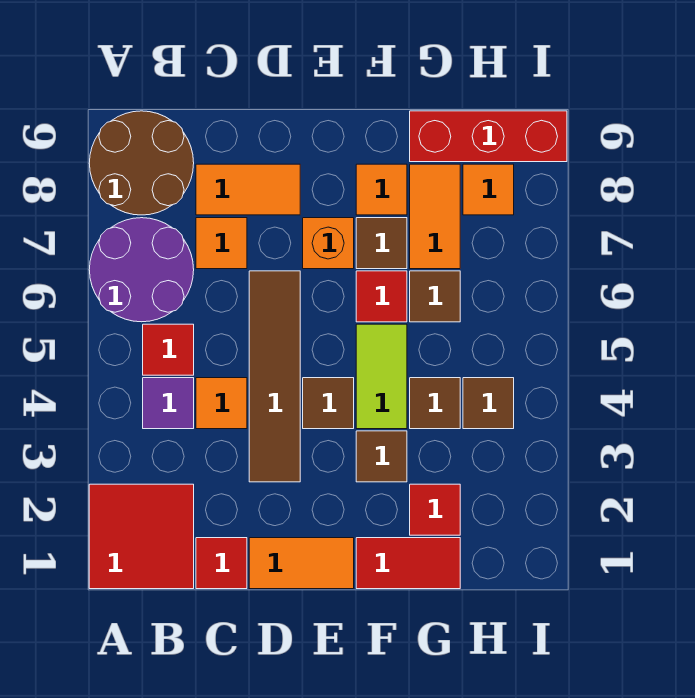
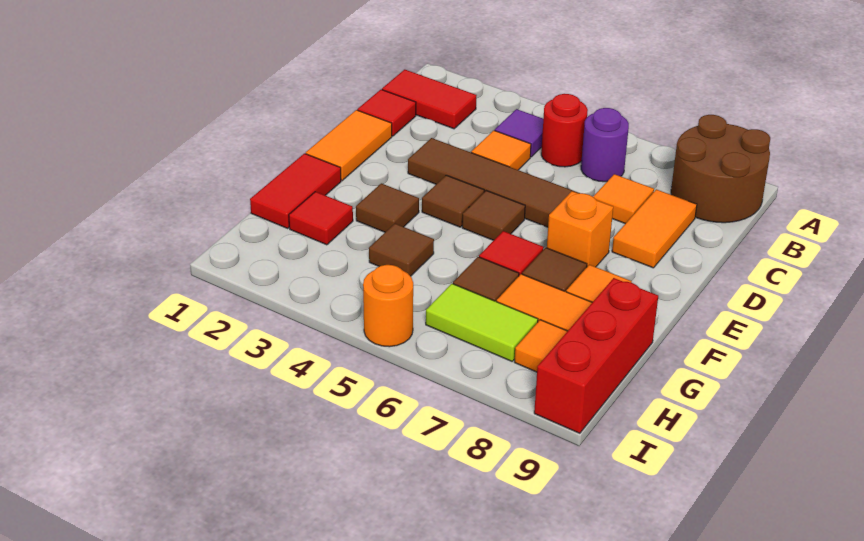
red tile A1:B2 level 1 -> red tile B1:B2 level 1
purple round brick A6:B7 level 1 -> purple round brick B6 level 1
red tile B5 level 1 -> red round brick B5 level 1
lime tile F4:F5 level 1 -> lime tile H6:H7 level 1
brown tile H4 level 1 -> brown tile E5 level 1
none -> orange round brick I5 level 1

